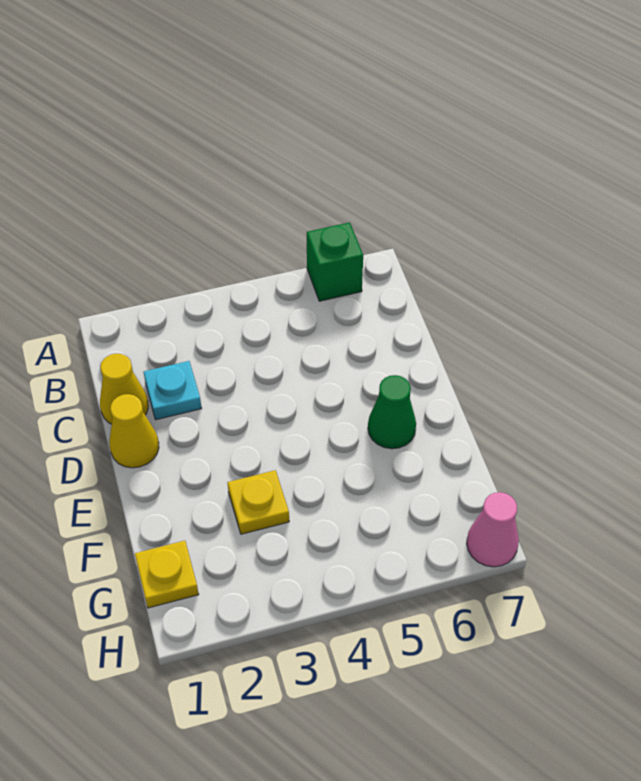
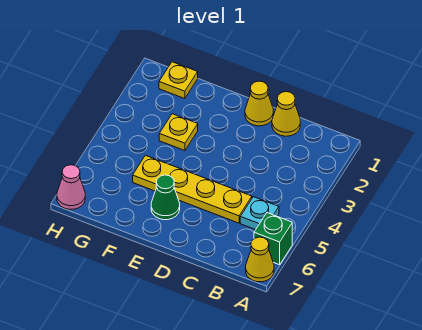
none -> yellow cone A7 level 1
cyan plate C2 level 1 -> cyan plate B5 level 1
none -> yellow plate C5:F5 level 1

